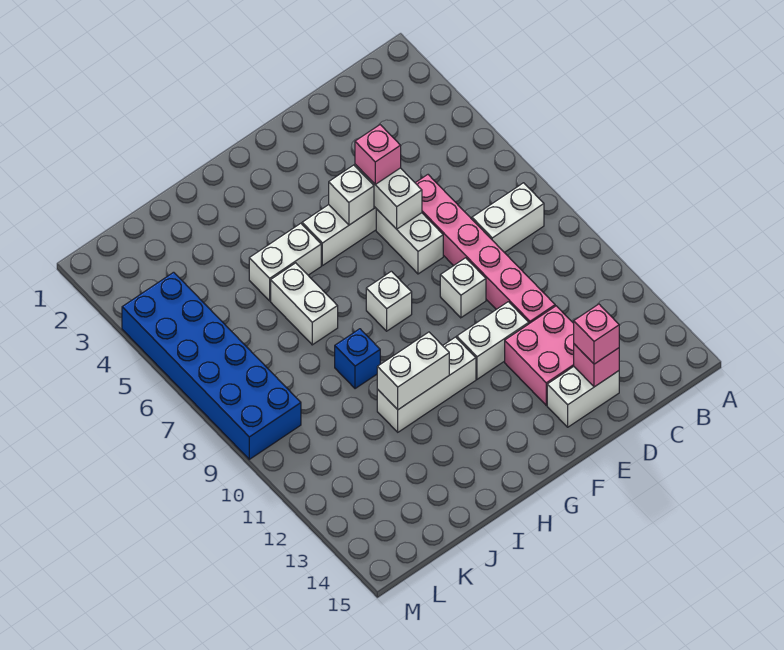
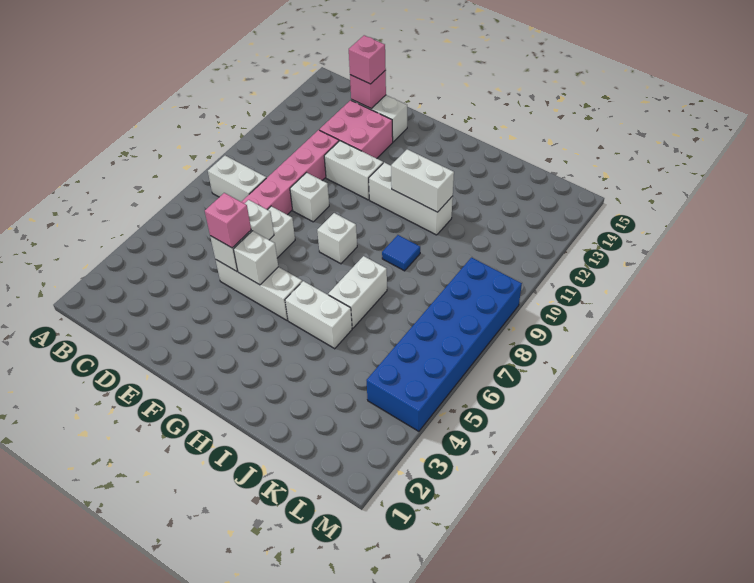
blue brick I9 level 1 -> blue tile I9 level 1

